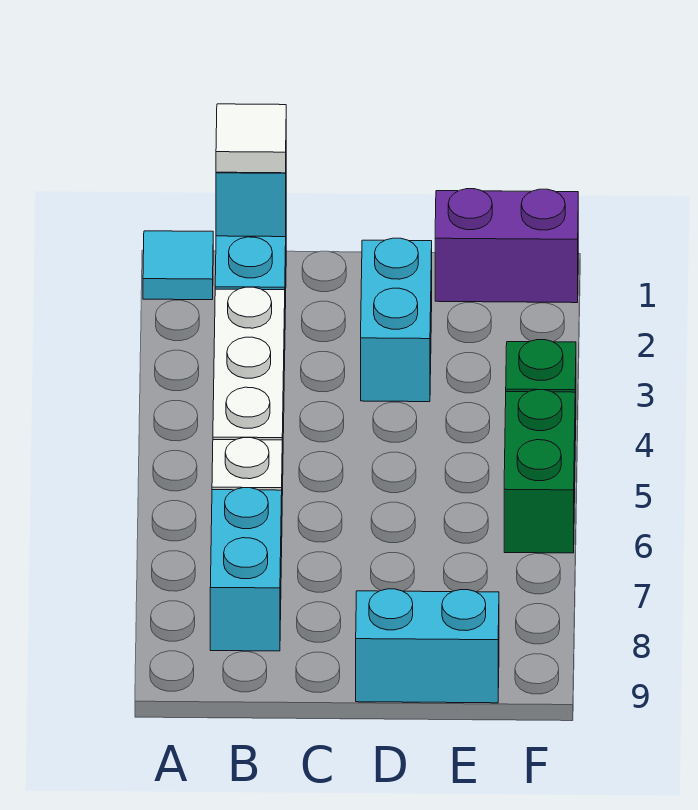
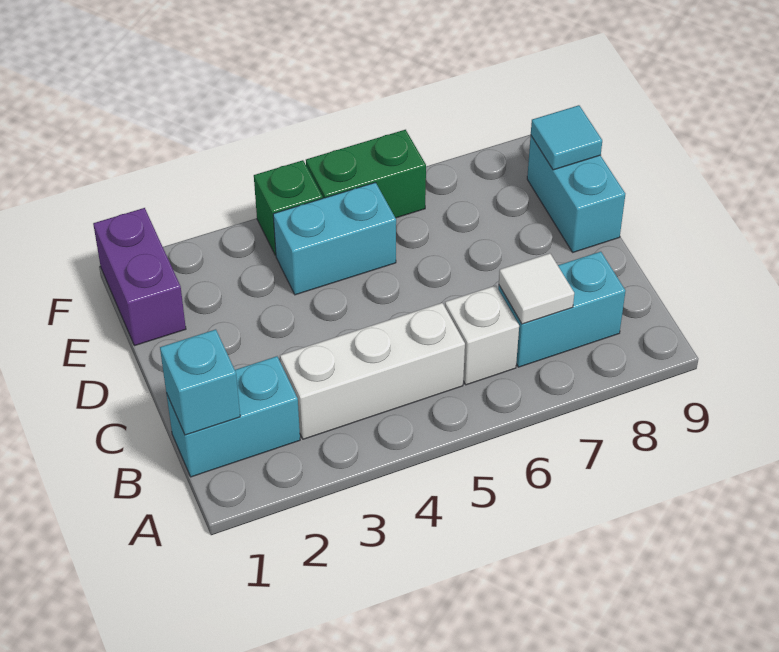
cyan tile A1 level 1 -> cyan tile E9 level 2
white tile B1 level 3 -> white tile B7 level 2
cyan brick D2:D3 level 1 -> cyan brick E4:E5 level 1

